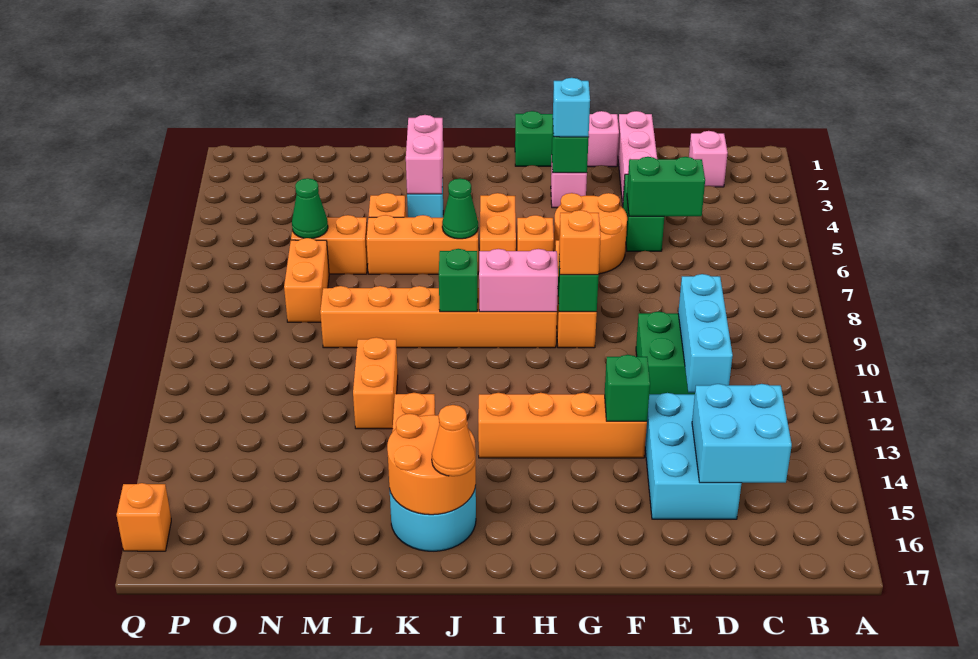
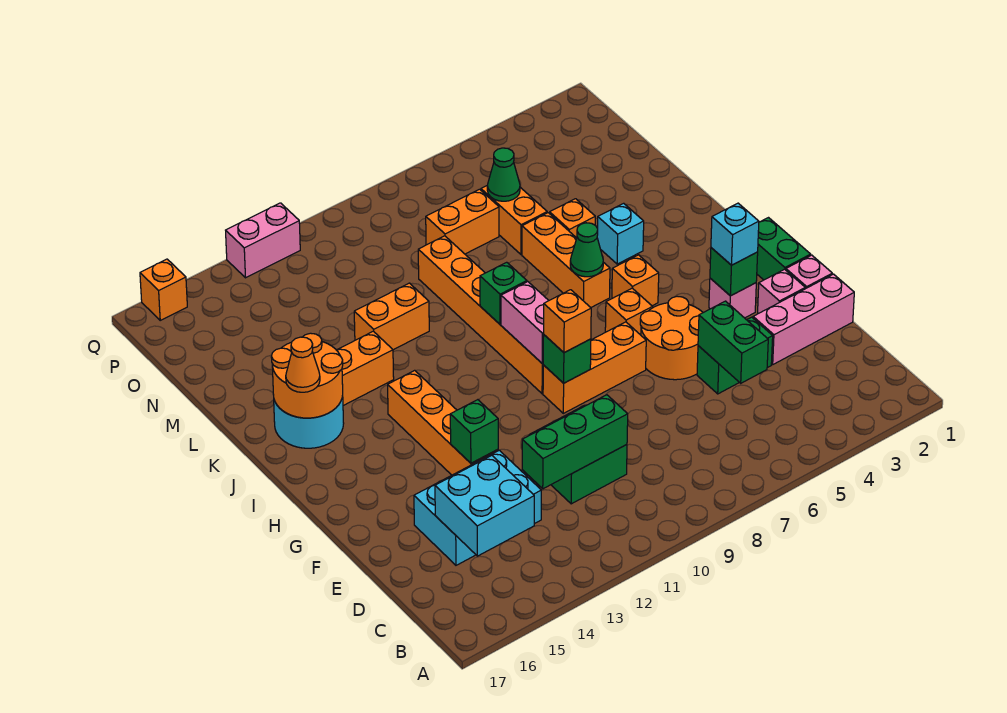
pink brick C2 level 1 -> pink brick F2 level 1
cyan brick D10:D12 level 2 -> green brick D10:D12 level 2
orange brick I5:I6 level 1 -> orange brick I5 level 1
pink brick K3:K4 level 2 -> pink brick Q12:Q13 level 1

